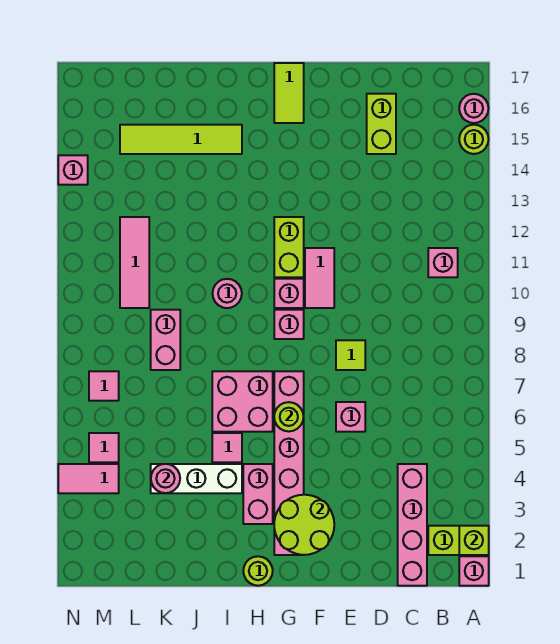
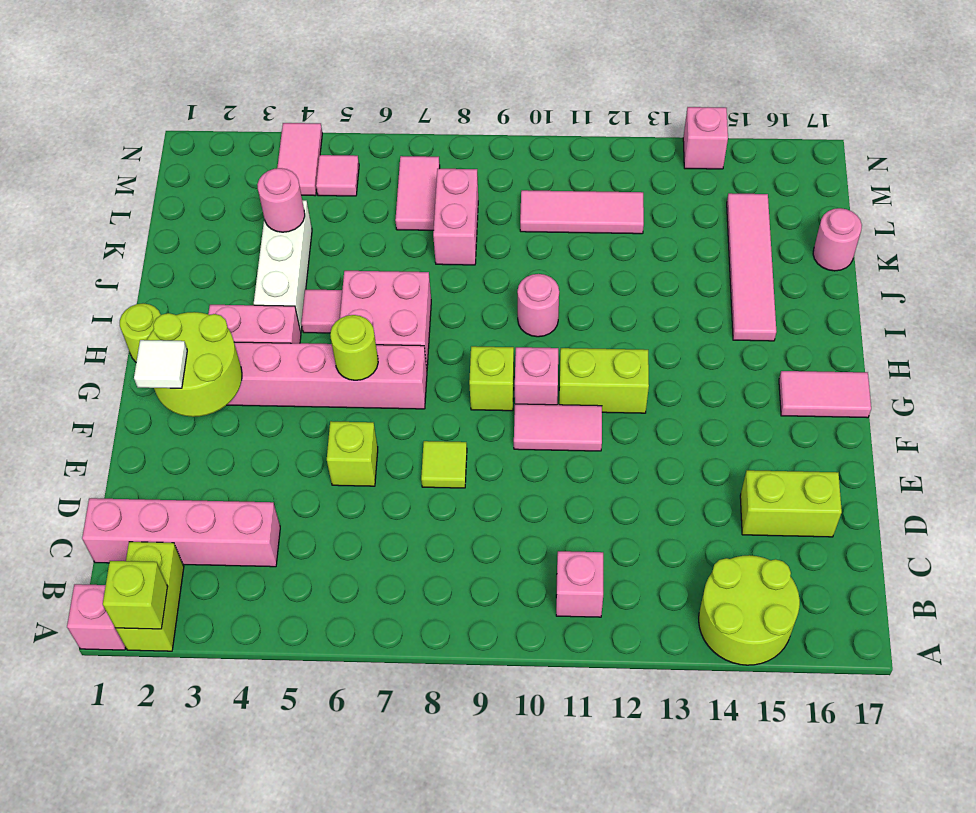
lime round brick A15 level 1 -> lime round brick A14:B15 level 1
pink round brick A16 level 1 -> pink round brick K17 level 1
pink brick E6 level 1 -> lime brick E6 level 1
none -> white tile F2 level 3
pink brick G9 level 1 -> lime brick G9 level 1
lime tile G16:G17 level 1 -> pink tile G16:G17 level 1
lime tile I15:L15 level 1 -> pink tile I15:L15 level 1
pink brick K8:K9 level 1 -> pink brick K8:L8 level 1
pink tile M7 level 1 -> pink tile L7:M7 level 1

